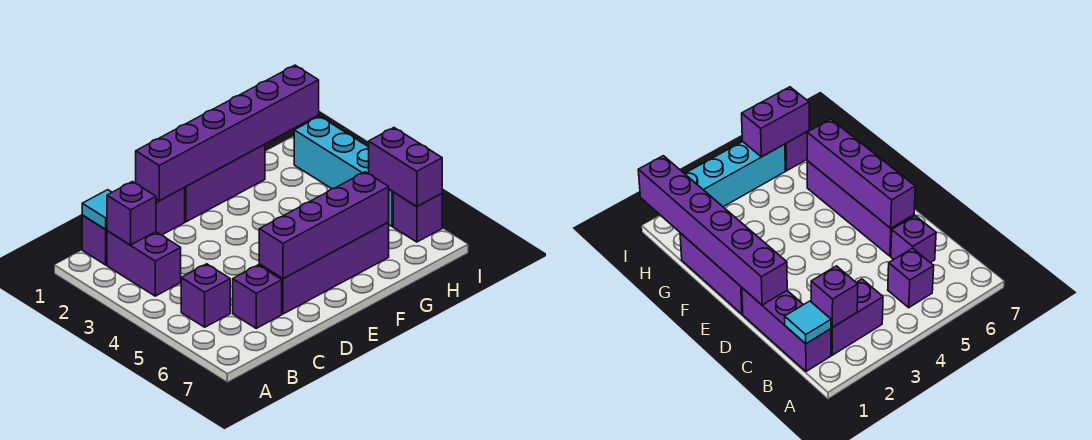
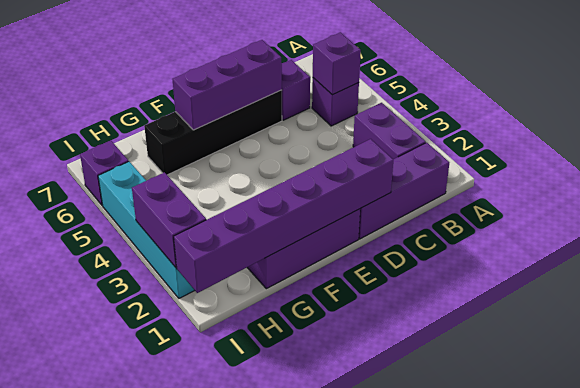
cyan tile B1 level 2 -> none
purple brick B2 level 2 -> purple brick B5 level 2
purple brick D6:G6 level 1 -> black brick D6:G6 level 1
purple brick D6:G6 level 2 -> purple brick D6:F6 level 2
purple brick I5:I6 level 2 -> purple brick I2:I3 level 2

